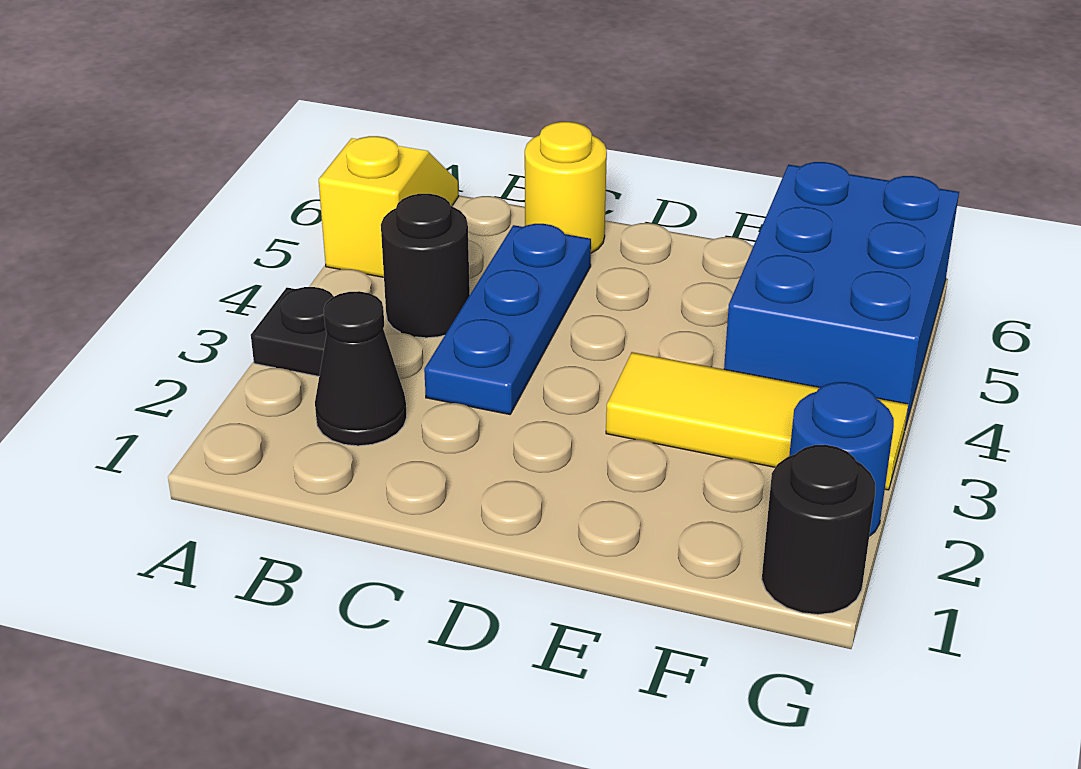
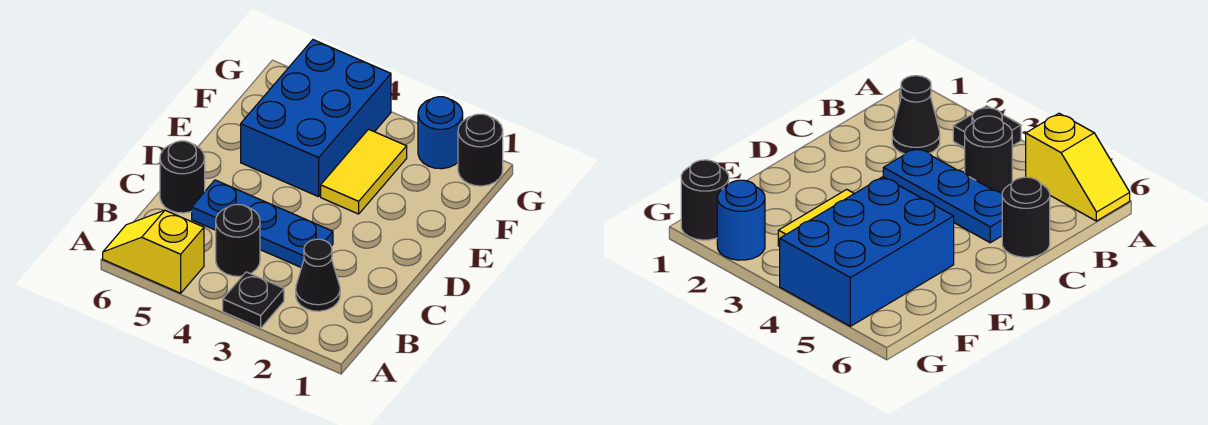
yellow round brick C6 level 1 -> black round brick C6 level 1
yellow tile E3:G3 level 1 -> yellow tile E3:F3 level 1
blue brick F4:G6 level 1 -> blue brick E4:G5 level 1

